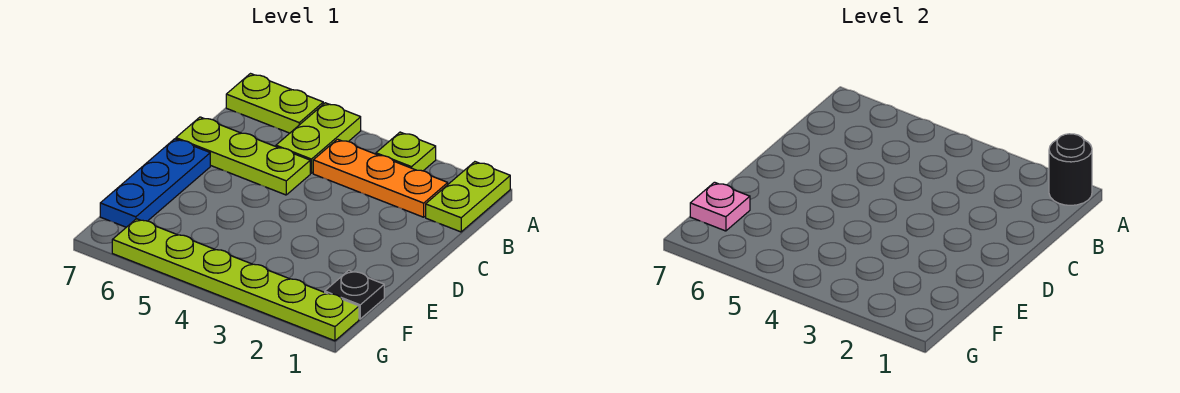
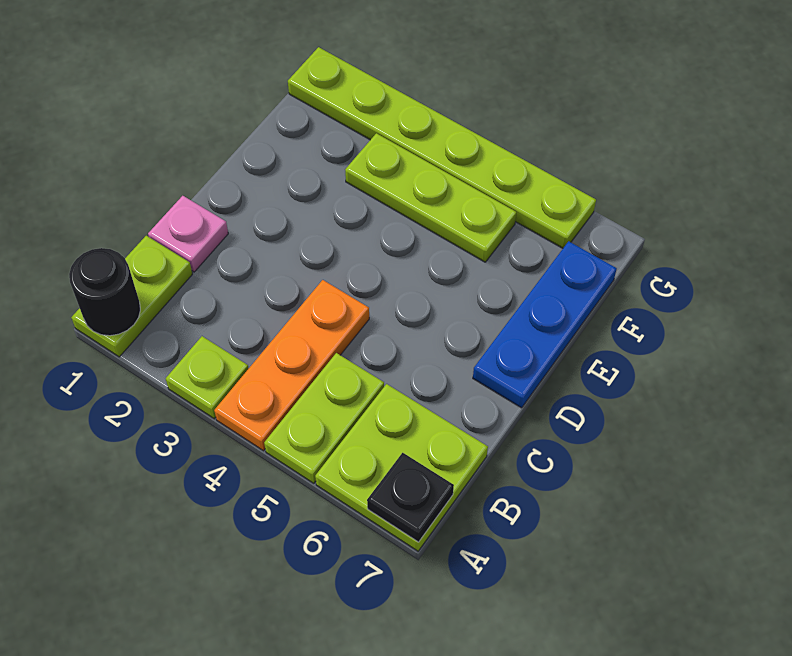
lime plate A6:A7 level 1 -> lime plate A6:B7 level 1
orange plate B2:B4 level 1 -> orange plate A4:C4 level 1
lime plate C5:C7 level 1 -> lime plate F3:F5 level 1
black plate F1 level 1 -> black plate A7 level 2
pink plate F7 level 2 -> pink plate C1 level 1

